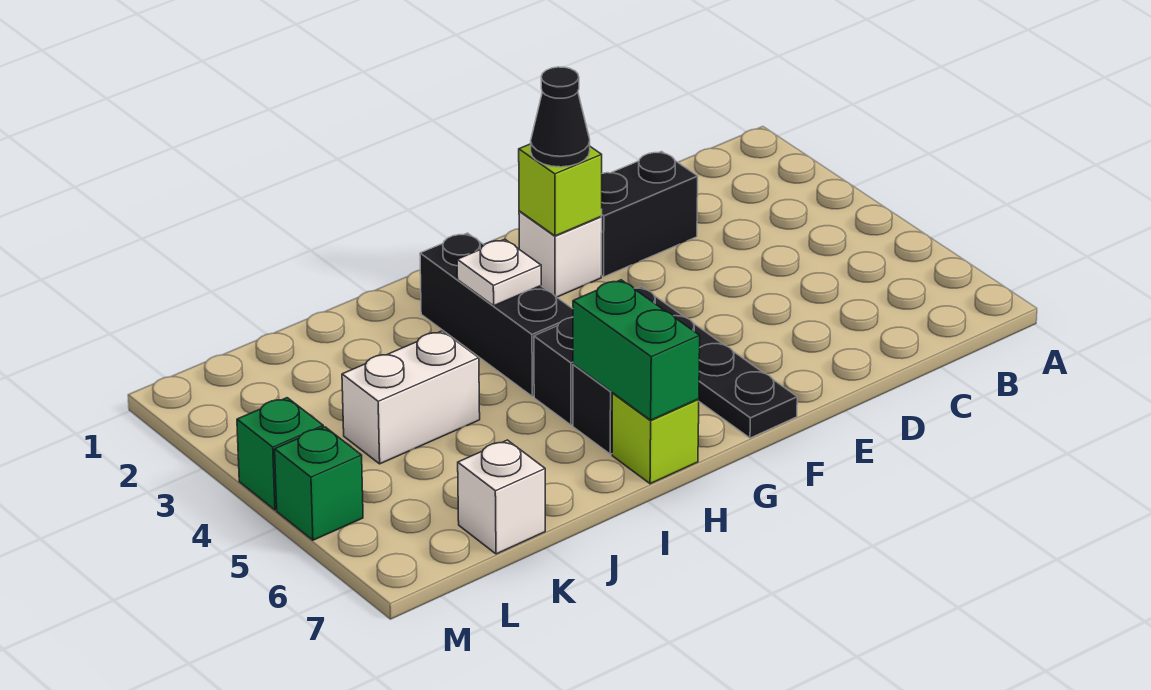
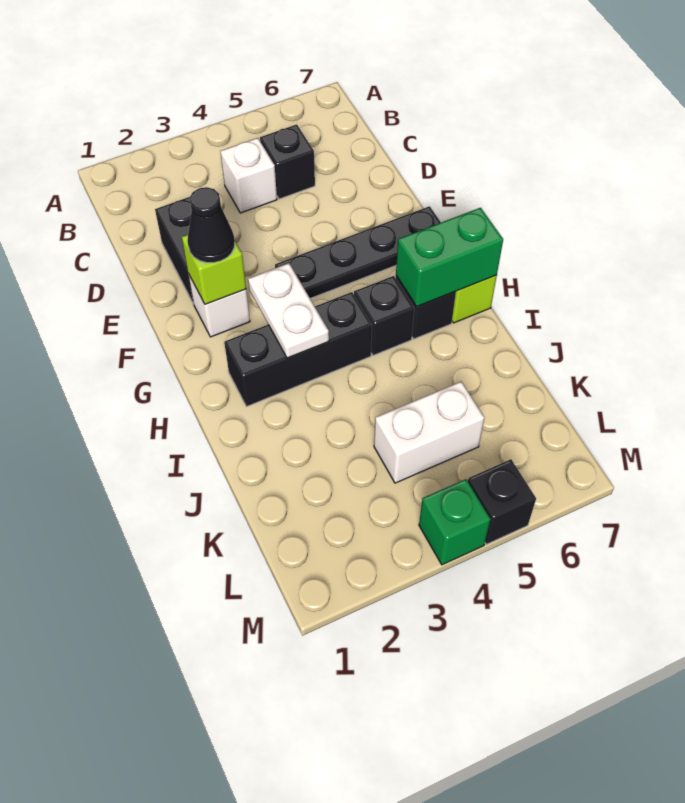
none -> black brick C5 level 1
white plate H3 level 2 -> white plate G3:H3 level 2
white brick J4:K4 level 1 -> white brick K4:K5 level 1
white brick K7 level 1 -> white brick C4 level 1
green brick M5 level 1 -> black brick M5 level 1

